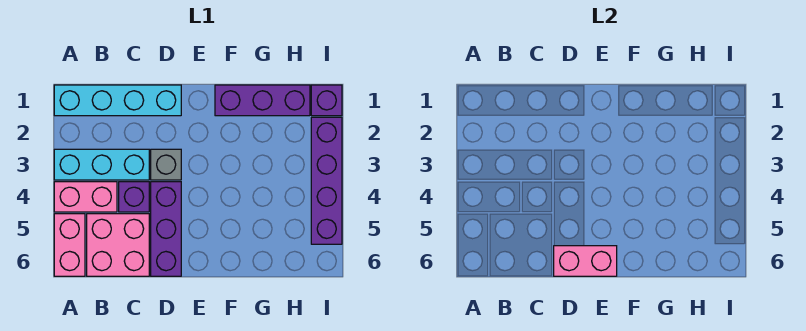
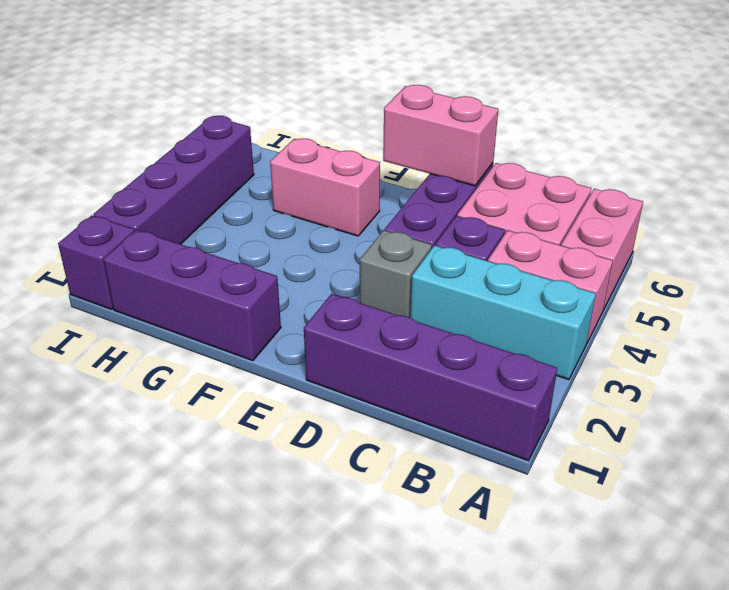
cyan brick A1:D1 level 1 -> purple brick A1:D1 level 1
none -> pink brick F5:G5 level 1

